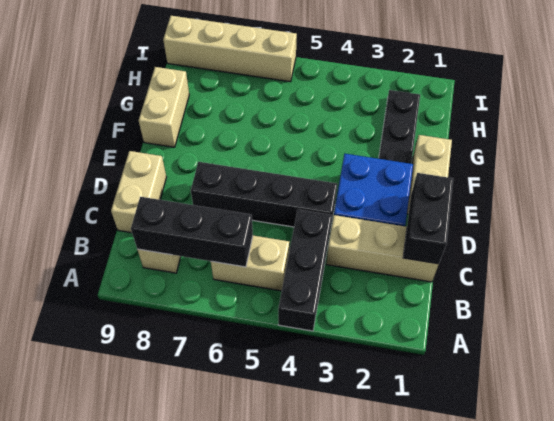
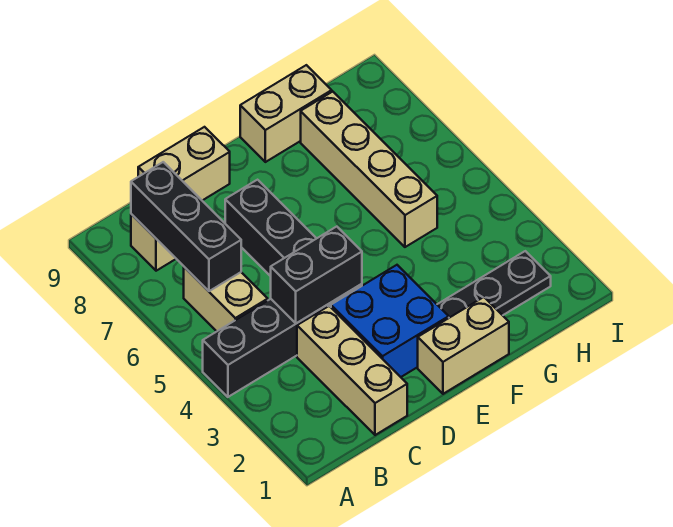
black brick C1:D1 level 2 -> black brick C4:D4 level 2
tan brick I6:I9 level 1 -> tan brick G5:G8 level 1

